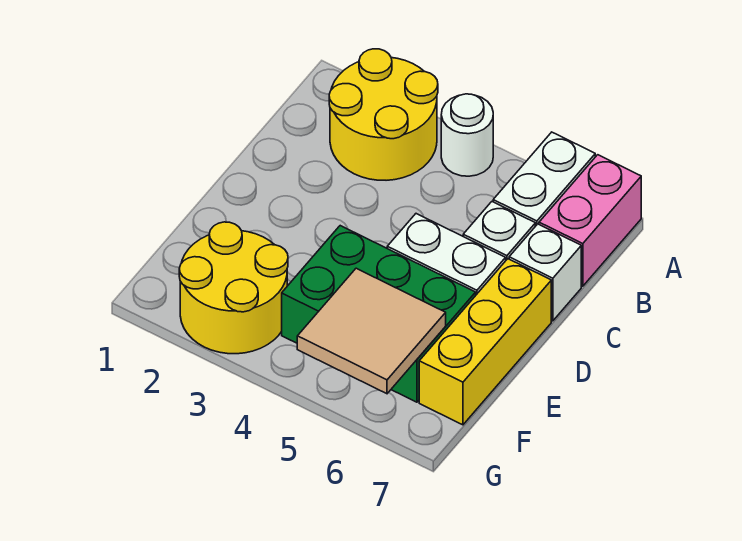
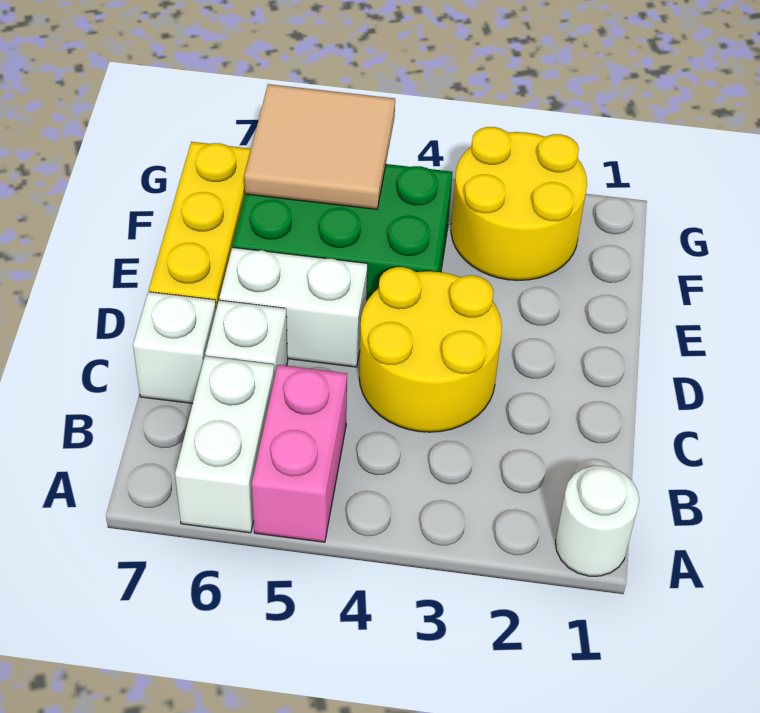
yellow round brick A2:B3 level 1 -> yellow round brick C3:D4 level 1
white round brick A4 level 1 -> white round brick A1 level 1
pink brick A7:B7 level 1 -> pink brick A5:B5 level 1

